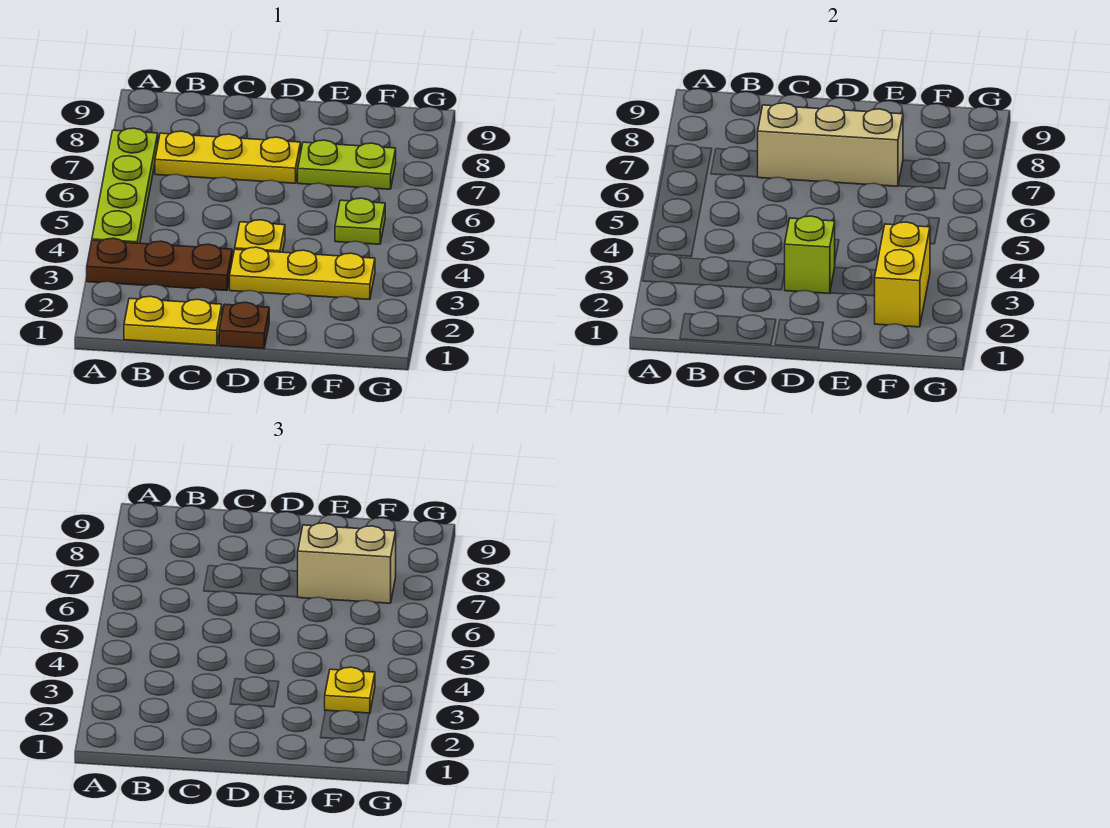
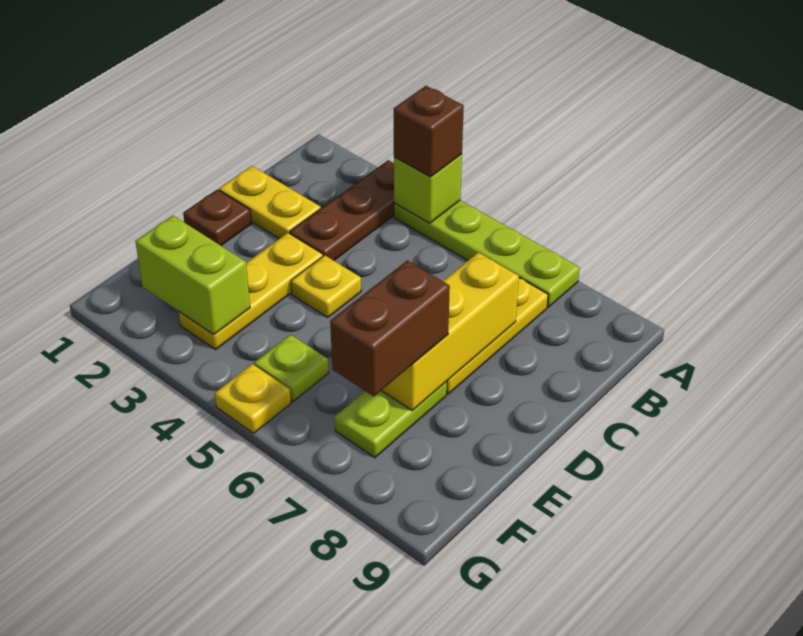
none -> brown brick A4 level 3
yellow plate B1:C1 level 1 -> yellow plate C1:C2 level 1
tan brick C7:E7 level 2 -> yellow brick C7:E7 level 2
lime brick D3 level 2 -> lime brick A4 level 2
tan brick E7:F7 level 3 -> brown brick E7:F7 level 3
yellow brick F2:F3 level 2 -> lime brick F2:F3 level 2
yellow plate F3 level 3 -> yellow plate G5 level 1

